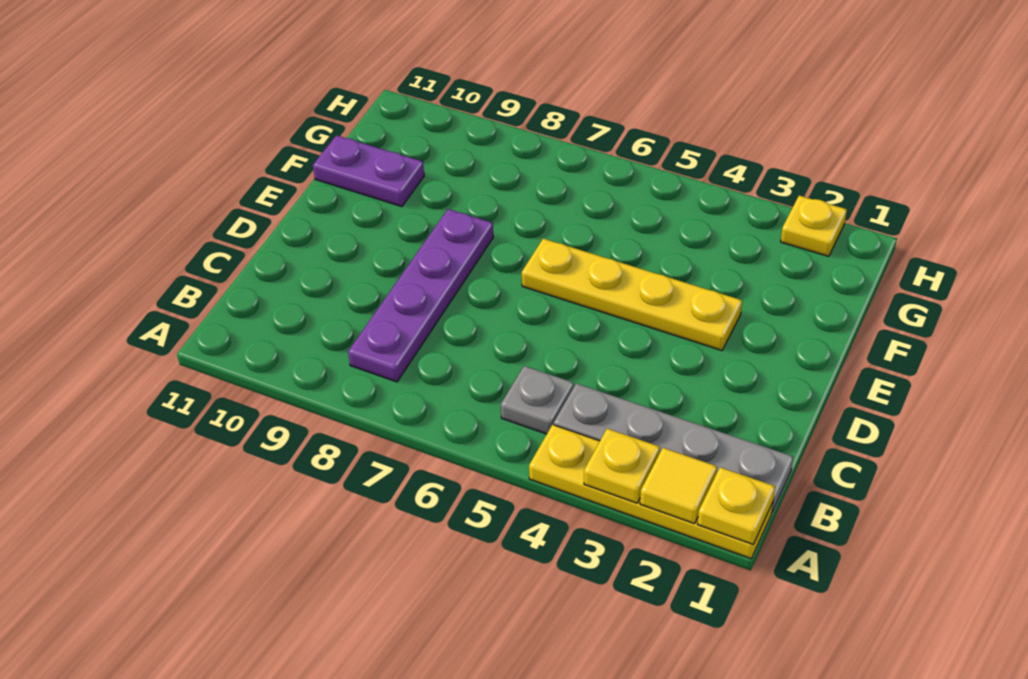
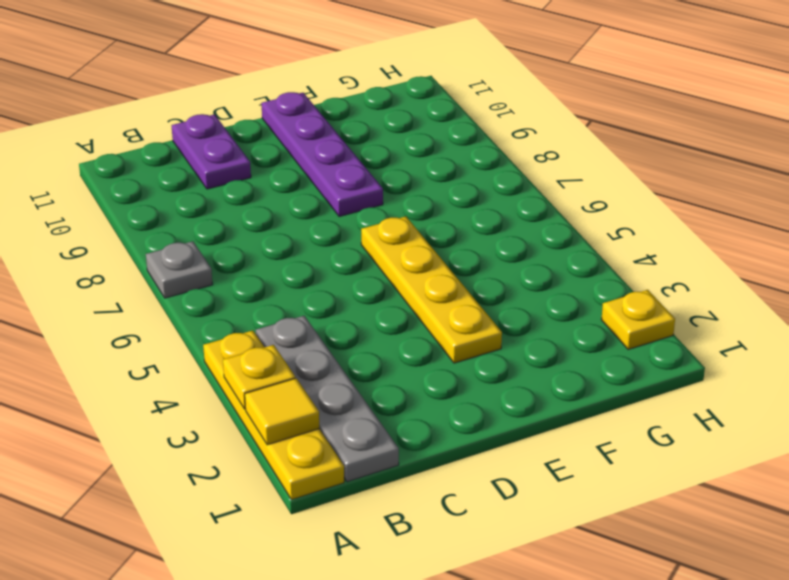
yellow plate A1 level 2 -> none
grey plate B5 level 1 -> grey plate A7 level 1
purple plate B8:E8 level 1 -> purple plate E8:E11 level 1
purple plate F10:F11 level 1 -> purple plate C10:C11 level 1

